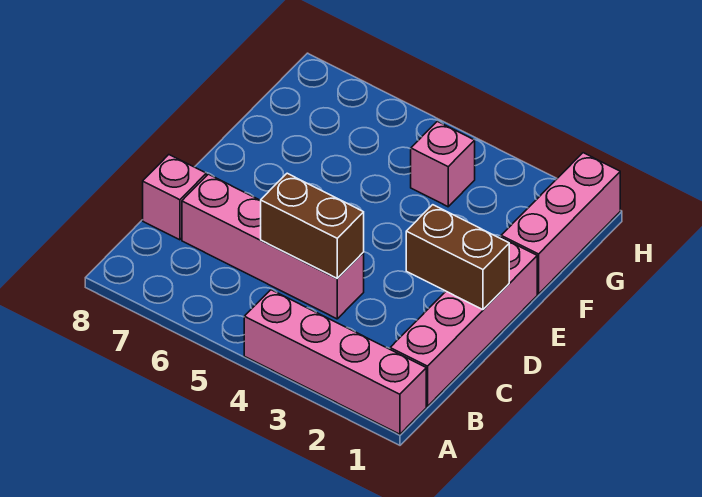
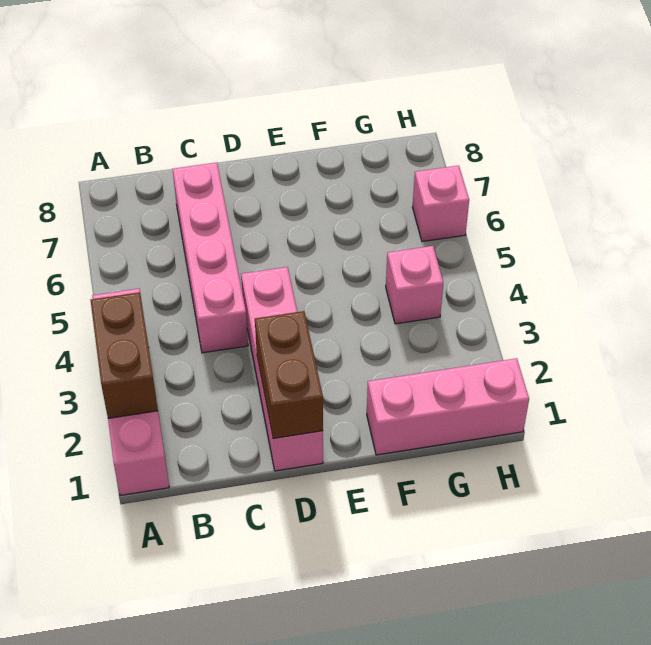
pink brick B1:E1 level 1 -> pink brick D1:D4 level 1
brown brick C4:C5 level 2 -> brown brick A2:A3 level 2
pink brick C8 level 1 -> pink brick H6 level 1

